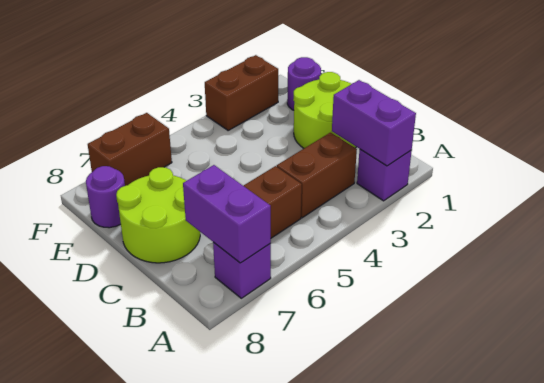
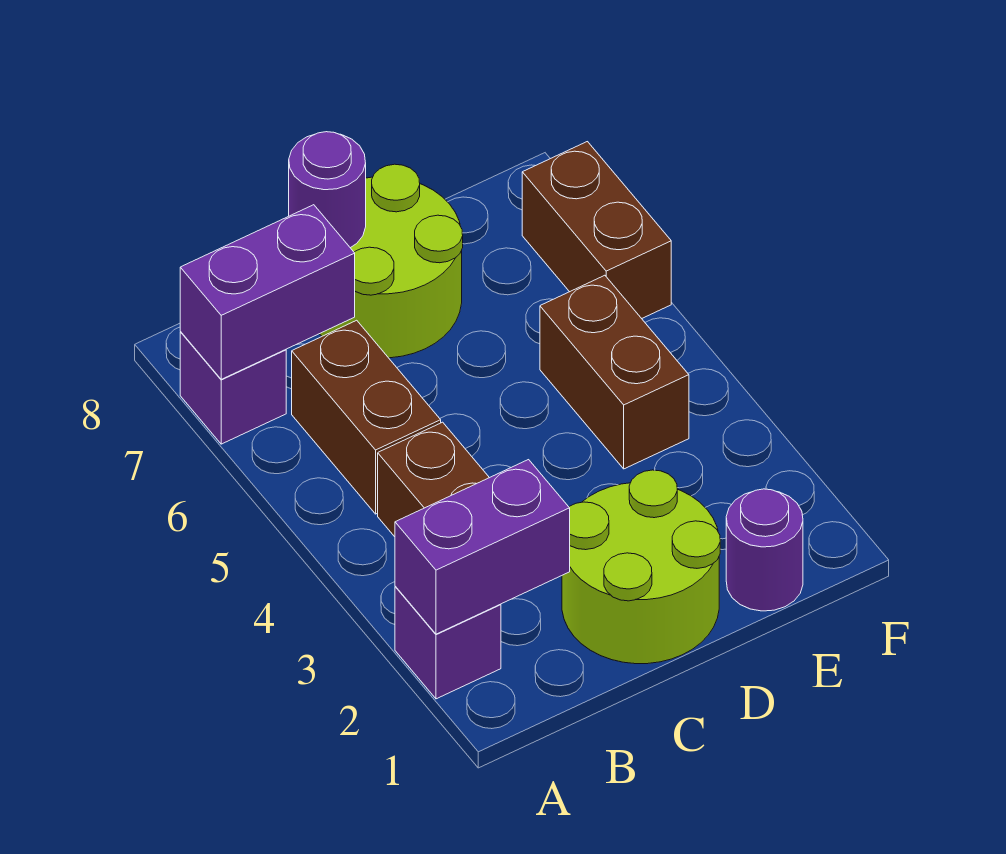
purple round brick E8 level 1 -> purple round brick C8 level 2
brown brick F2:F3 level 1 -> brown brick E4:E5 level 1

